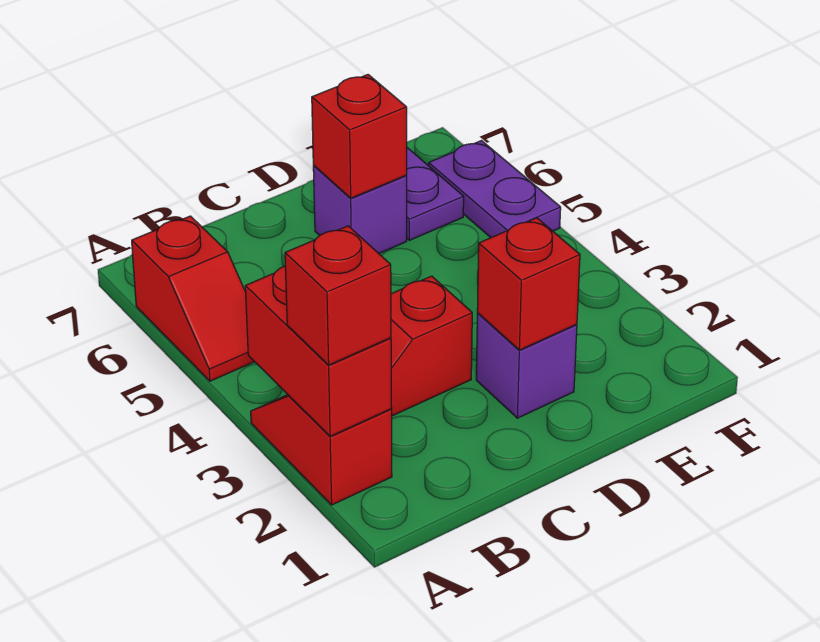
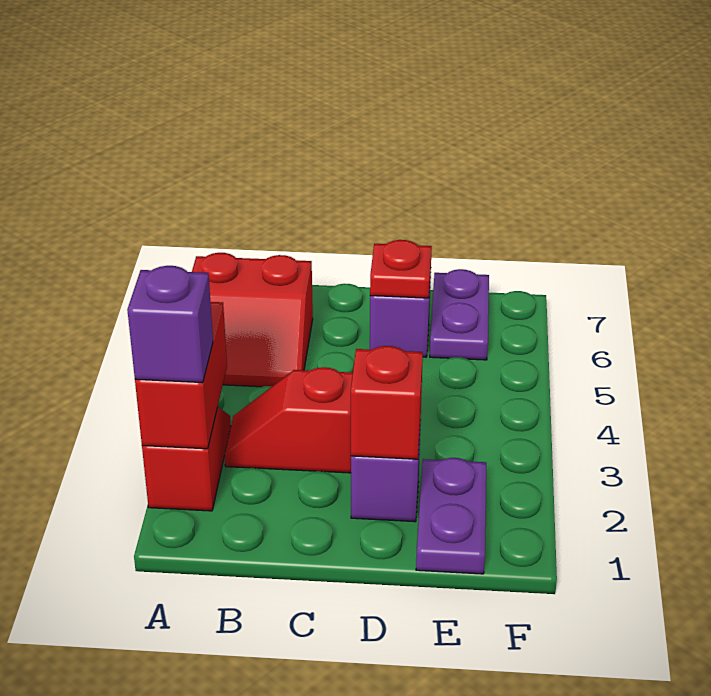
red brick A2 level 3 -> purple brick A2 level 3
red slope A5:A6 level 1 top 6 -> red slope A5:B6 level 1 top 6
red brick D6 level 2 -> red plate D6 level 2
purple plate F5:F6 level 1 -> purple plate E1:E2 level 1

